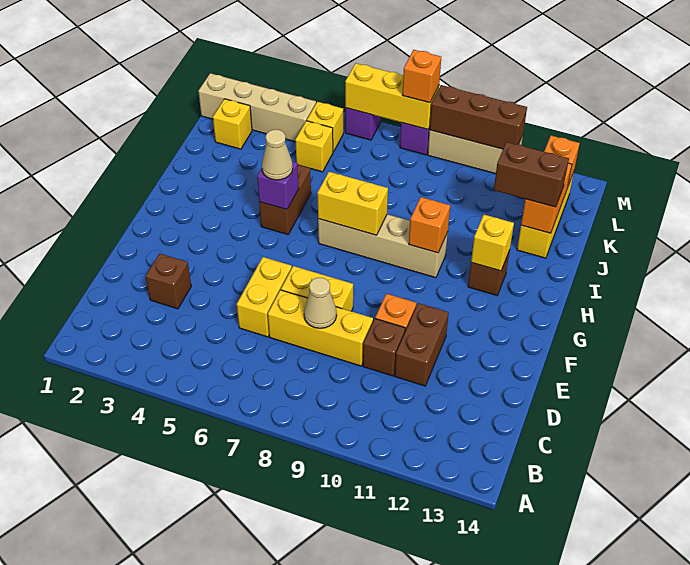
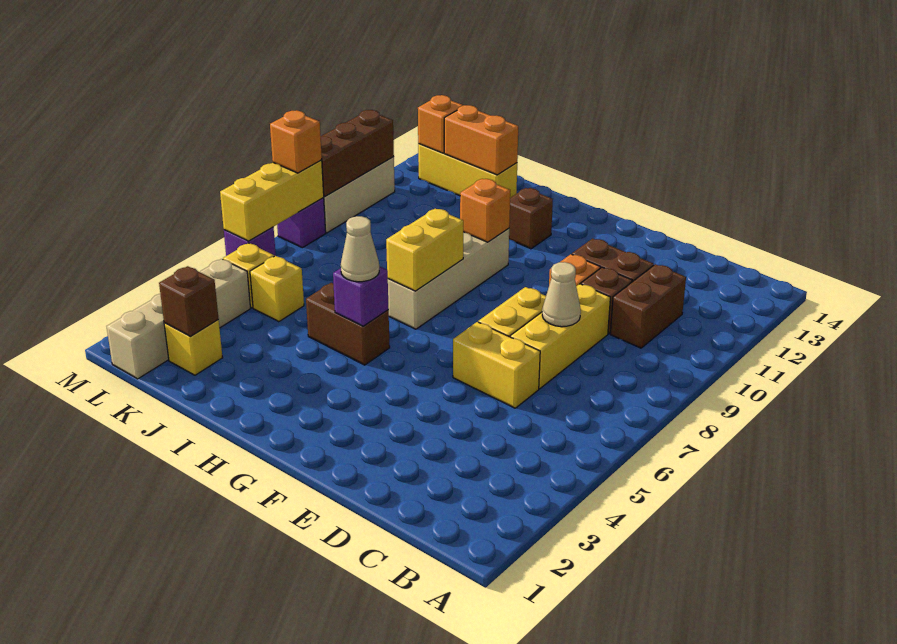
brown brick D3 level 1 -> brown brick K2 level 2
yellow brick H12 level 2 -> none
brown brick J12:J13 level 3 -> brown brick C10:C11 level 1

